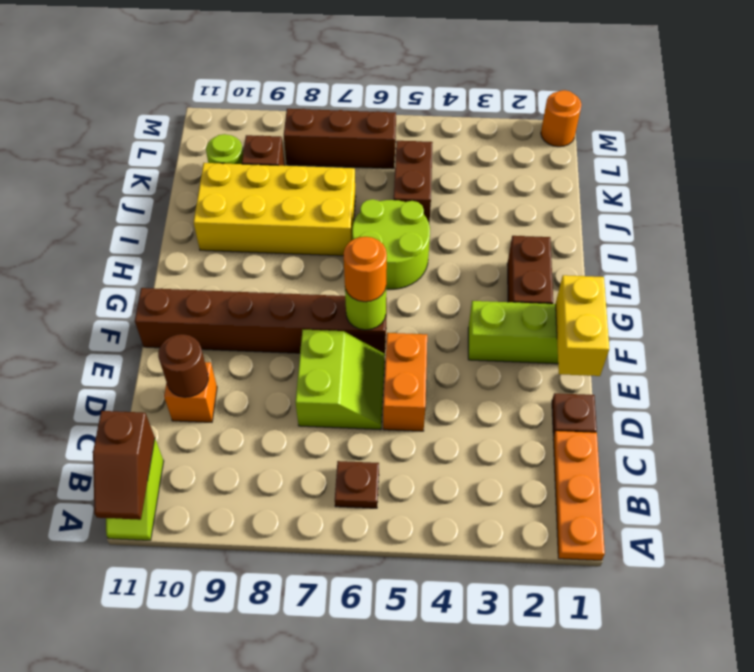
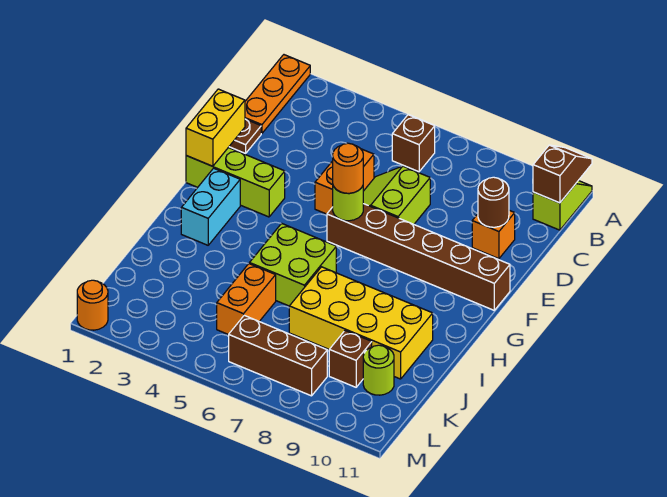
brown plate B6 level 1 -> brown brick B6 level 1
brown brick G2:H2 level 1 -> cyan brick G2:H2 level 1
lime round brick H5:I6 level 1 -> lime brick H5:I6 level 1
brown brick J5:K5 level 1 -> orange brick J5:K5 level 1

